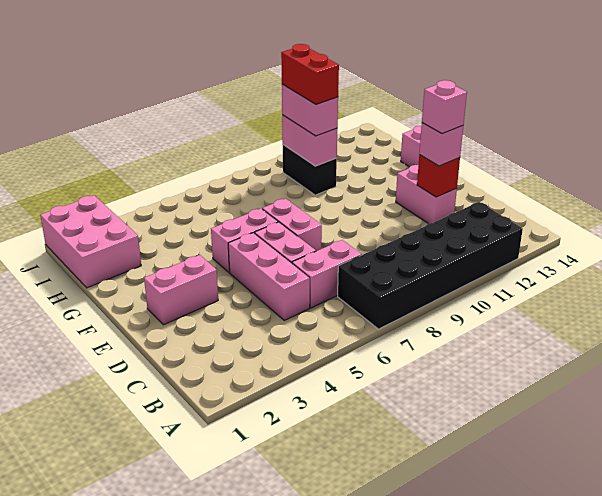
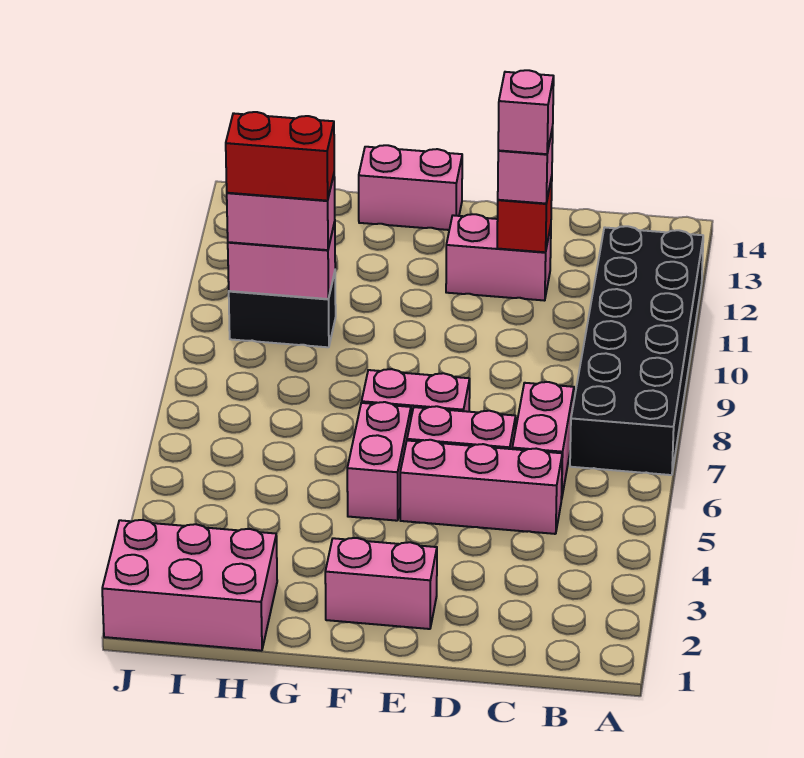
pink brick E2:E3 level 1 -> pink brick E2:F2 level 1

